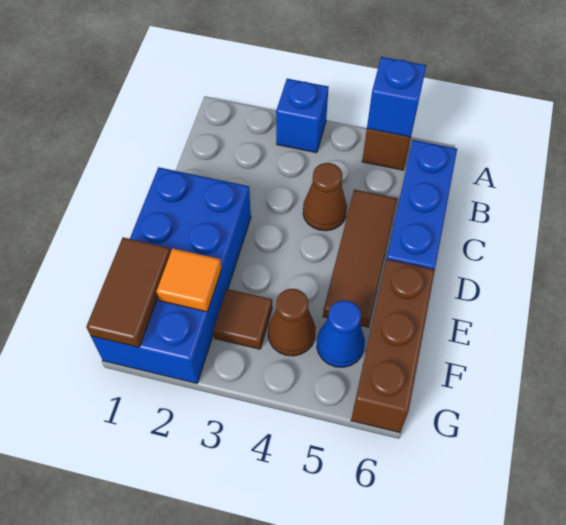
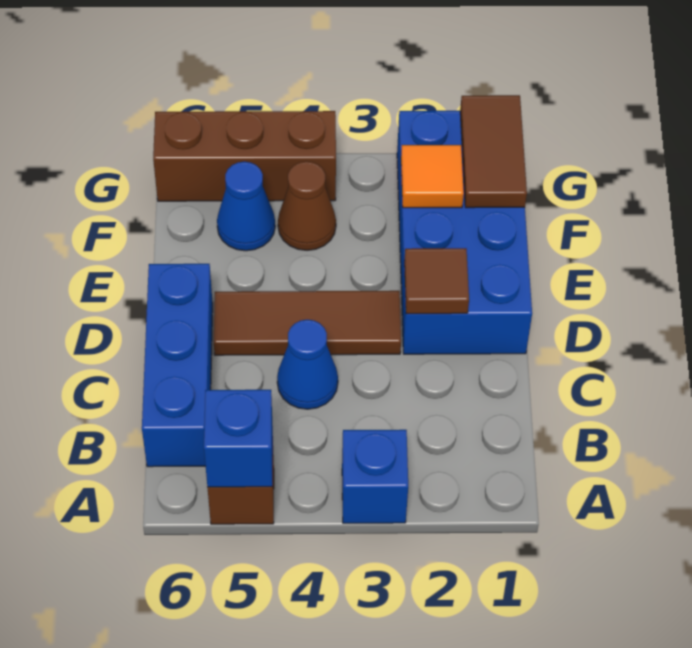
brown cone C4 level 1 -> blue cone C4 level 1
brown tile C5:E5 level 1 -> brown tile D3:D5 level 1
brown brick E6:G6 level 1 -> brown brick G4:G6 level 1
brown tile F3 level 1 -> brown tile D2 level 2

